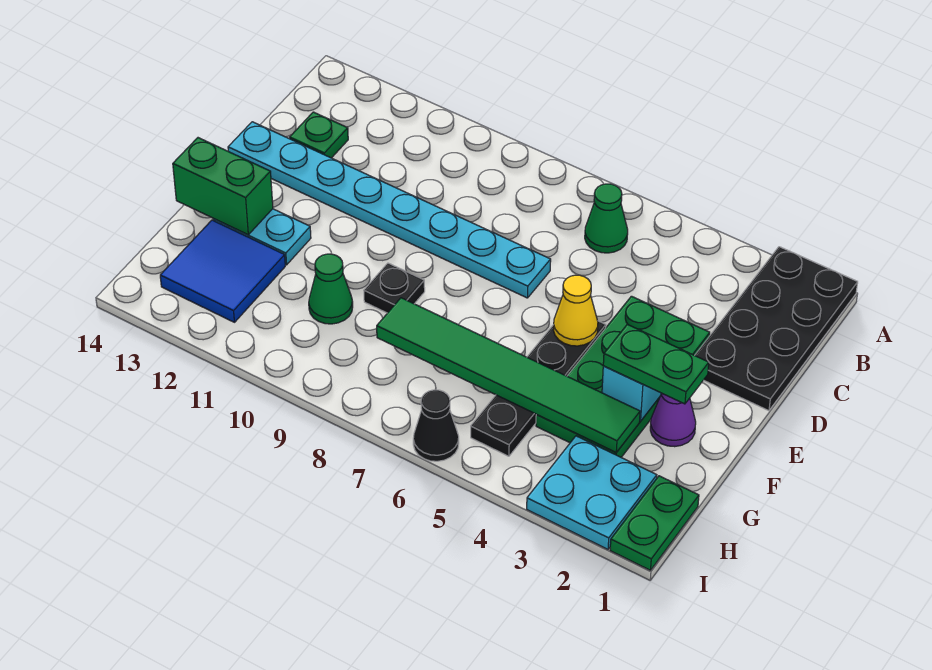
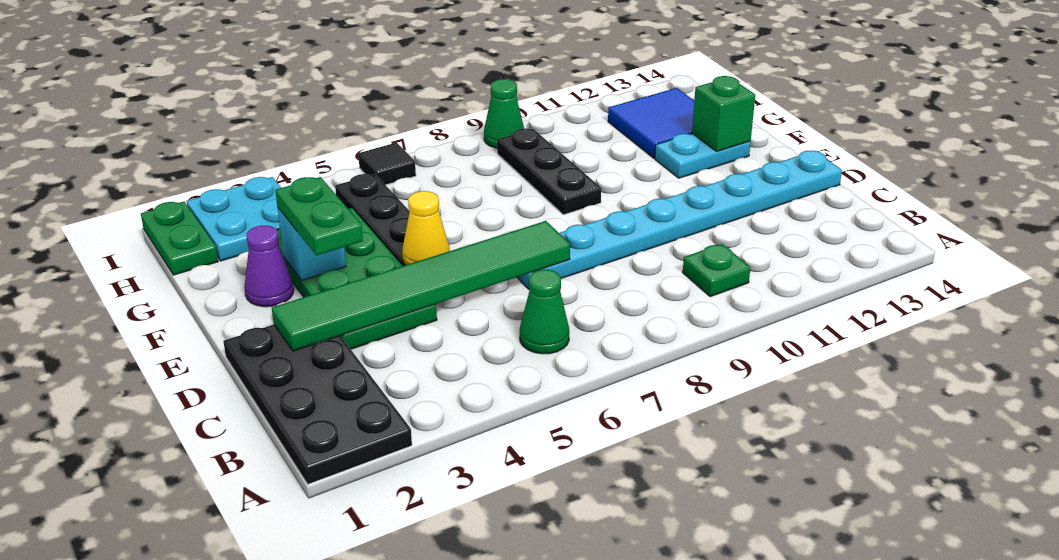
green plate C13 level 1 -> green plate B10 level 1
green plate F2:F3 level 3 -> green plate E3:F3 level 3
black plate F9 level 1 -> black plate F9:H9 level 1
green brick F13:F14 level 2 -> green brick F13 level 2
green tile G3:G8 level 2 -> green tile D2:D7 level 2
green cone G10 level 1 -> green cone I9 level 1
black cone I6 level 1 -> black tile I6 level 1

